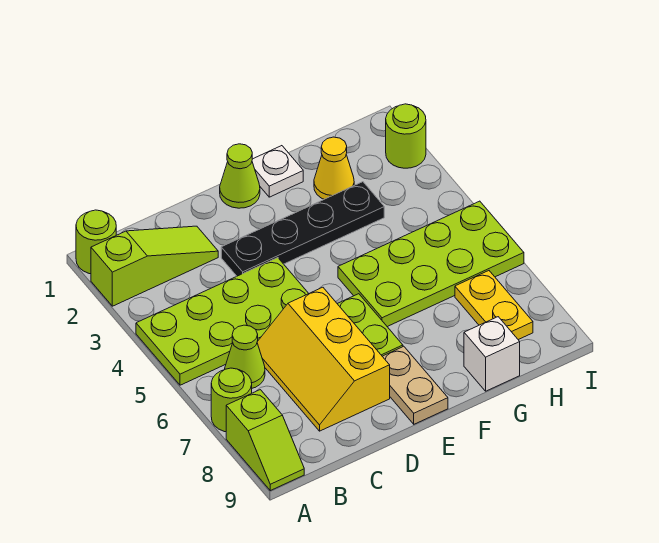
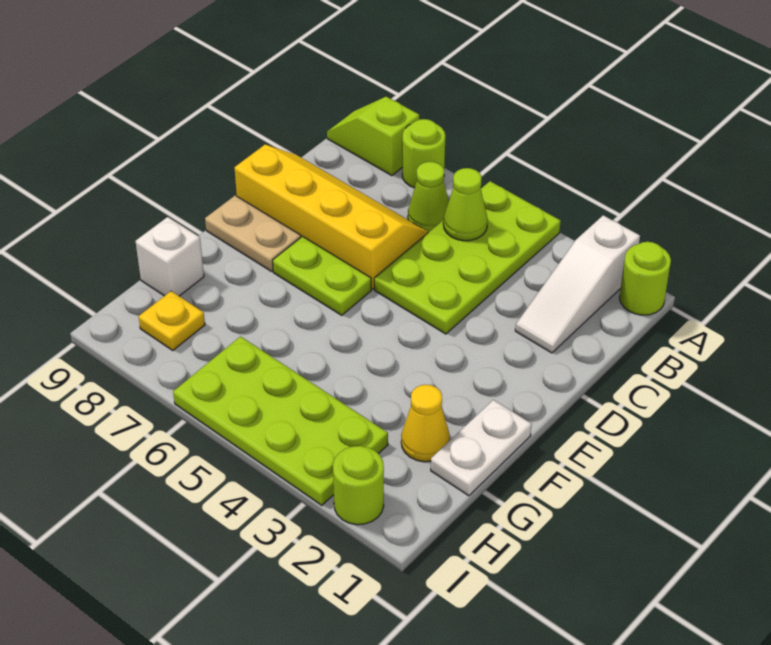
lime slope A2:C2 level 1 top A -> white slope A2:C2 level 1 top A
yellow slope C6:D8 level 1 top D -> yellow slope C6:D9 level 1 top D
black plate D3:G3 level 1 -> none
lime cone E1 level 1 -> lime cone B5 level 2
white plate F1 level 1 -> white plate F1:G1 level 1
lime plate F5:I6 level 1 -> lime plate H3:I6 level 1
yellow plate H7:H8 level 1 -> yellow plate H8 level 1

